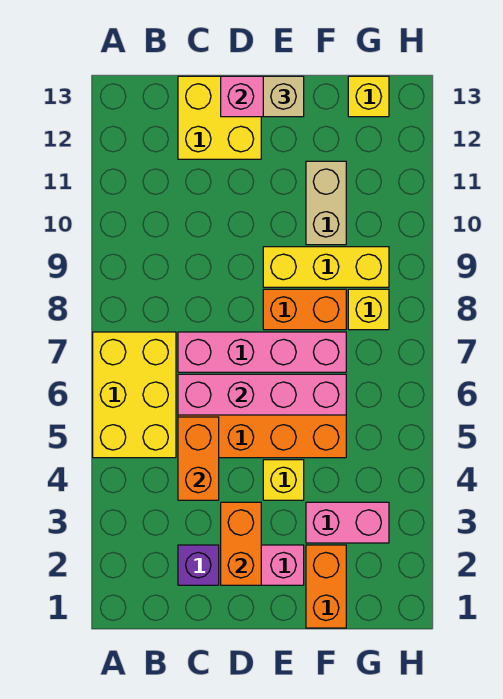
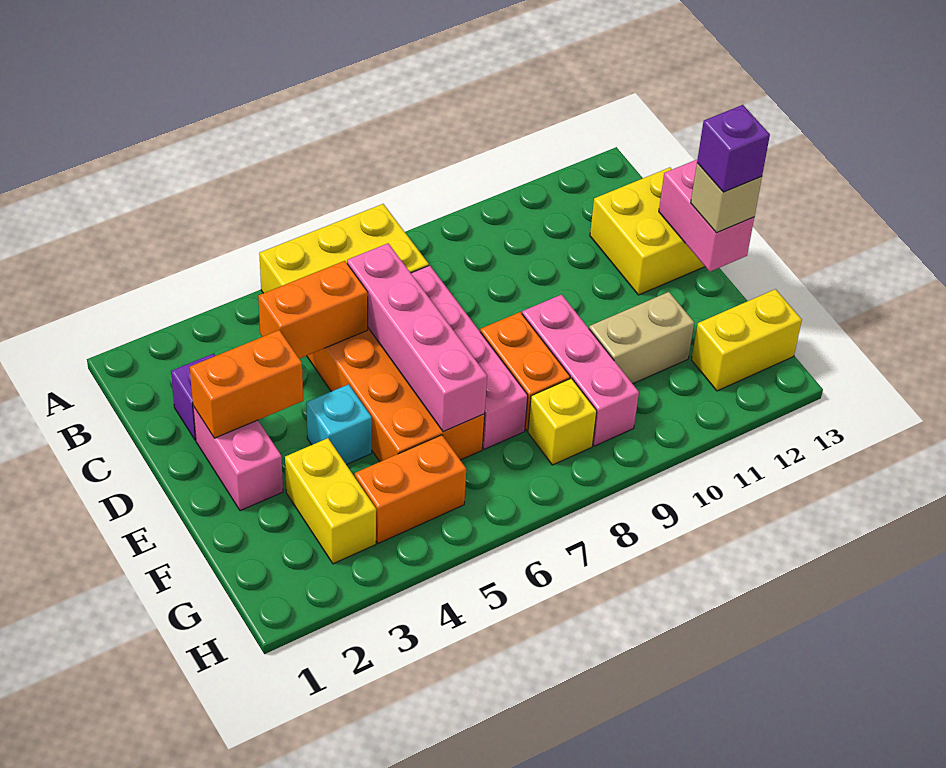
yellow brick E4 level 1 -> cyan brick E4 level 1
yellow brick E9:G9 level 1 -> pink brick E9:G9 level 1
none -> purple brick E13 level 4
orange brick F1:F2 level 1 -> orange brick G4:G5 level 1
pink brick F3:G3 level 1 -> yellow brick F3:G3 level 1
yellow brick G13 level 1 -> yellow brick G12:G13 level 1

